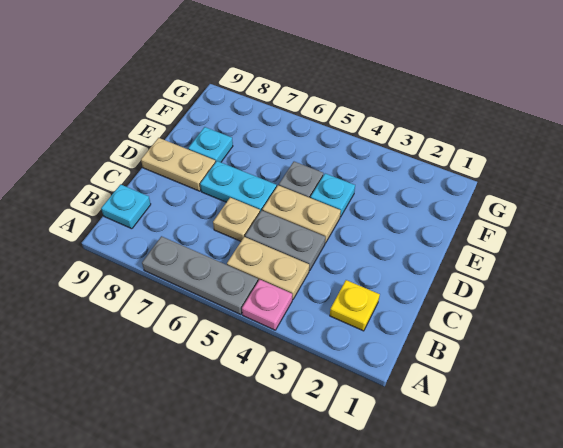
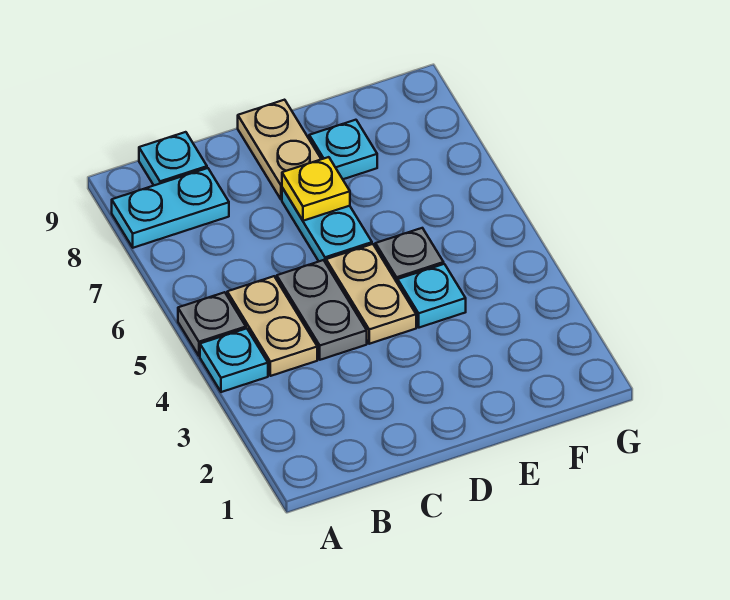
pink plate A4 level 1 -> cyan plate A4 level 1
grey plate A5:A7 level 1 -> grey plate A5 level 1
none -> cyan plate A8:B8 level 1
yellow plate B2 level 1 -> yellow plate D7 level 2
tan plate C6 level 1 -> none

